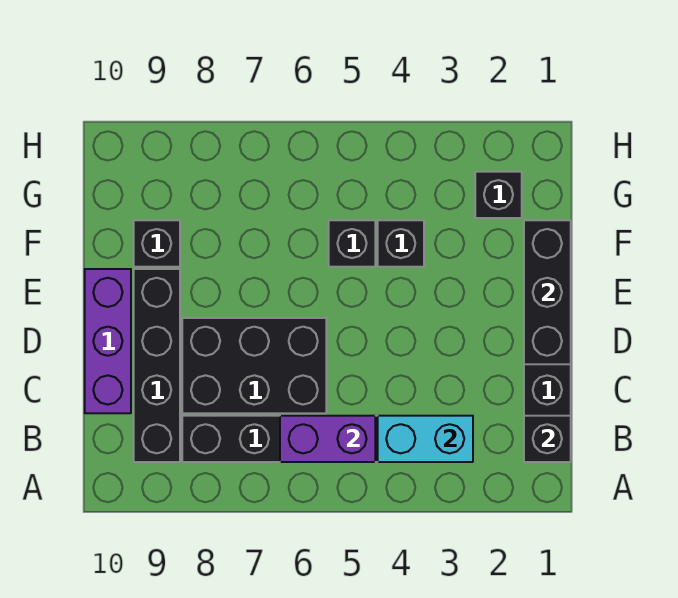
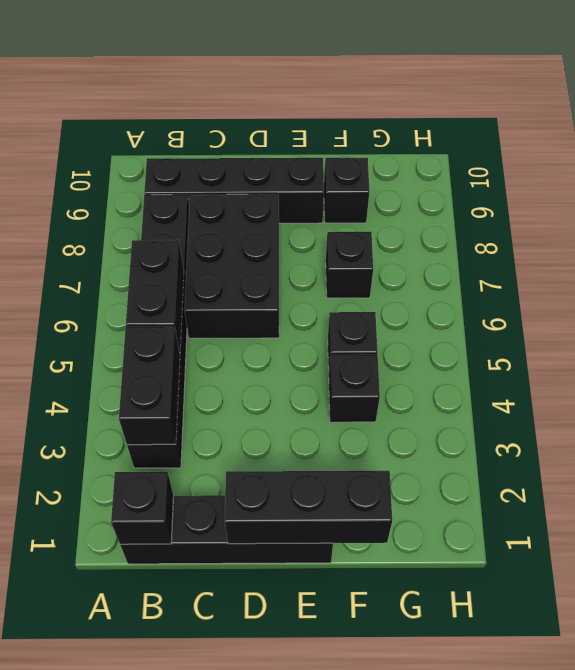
cyan brick B3:B4 level 2 -> black brick B3:B4 level 2
purple brick B5:B6 level 2 -> black brick B5:B6 level 2
purple brick C10:E10 level 1 -> none
black brick G2 level 1 -> black brick F7 level 1

